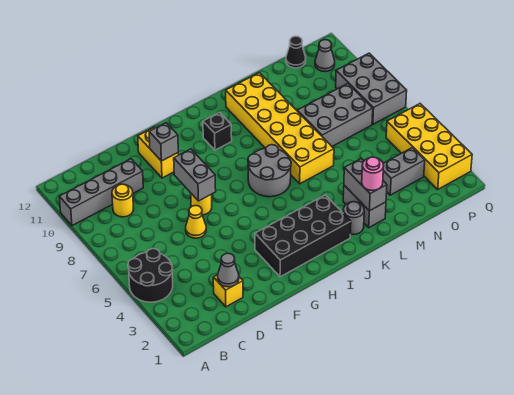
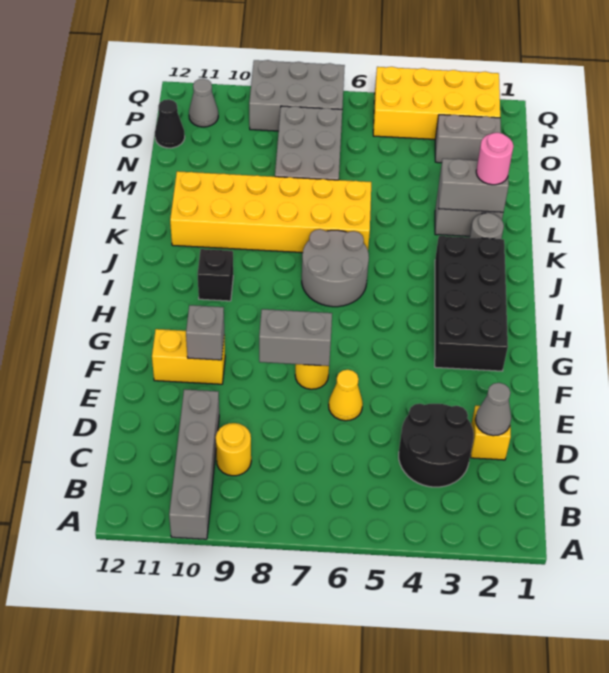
black round brick A4:B5 level 1 -> black round brick C3:D4 level 1
grey brick N3:O3 level 1 -> grey brick O2:O3 level 1

